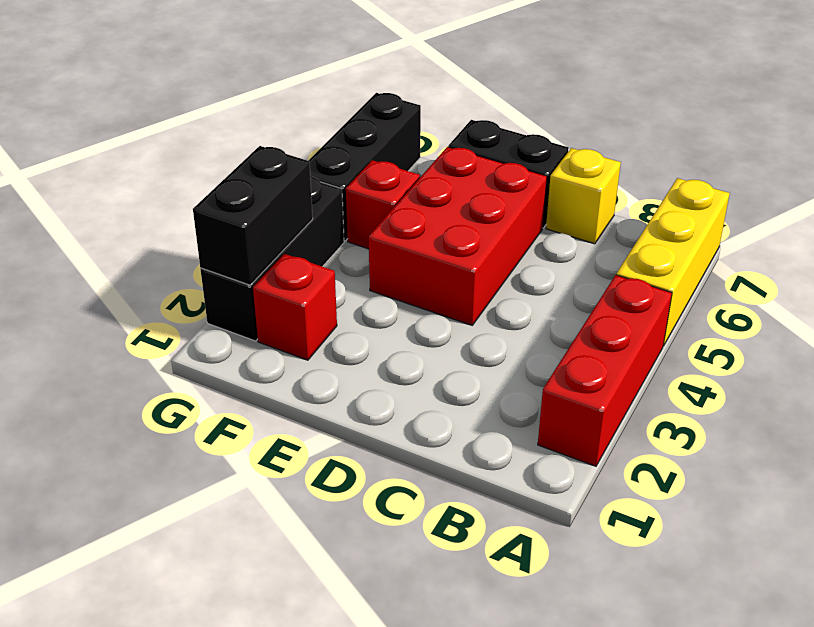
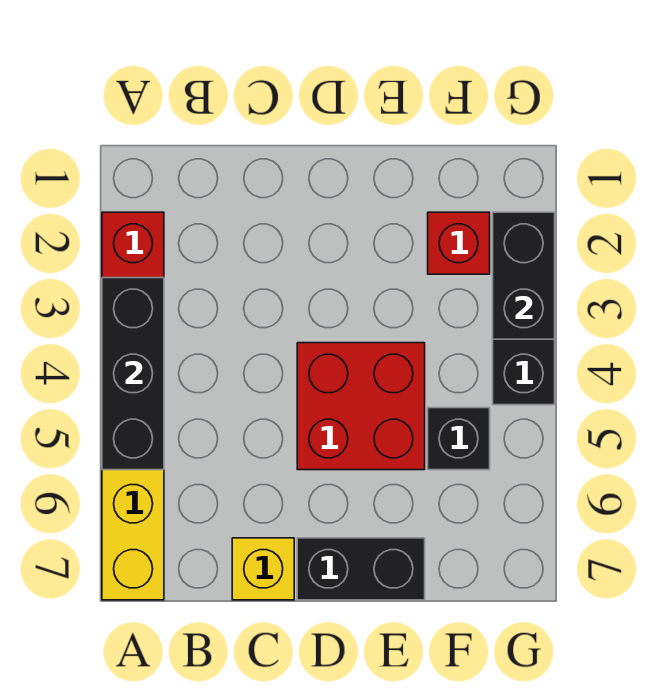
red brick D4:E6 level 1 -> red brick D4:E5 level 1
red brick F5 level 1 -> black brick F5 level 1
black brick G5:G7 level 1 -> black brick A3:A5 level 2

